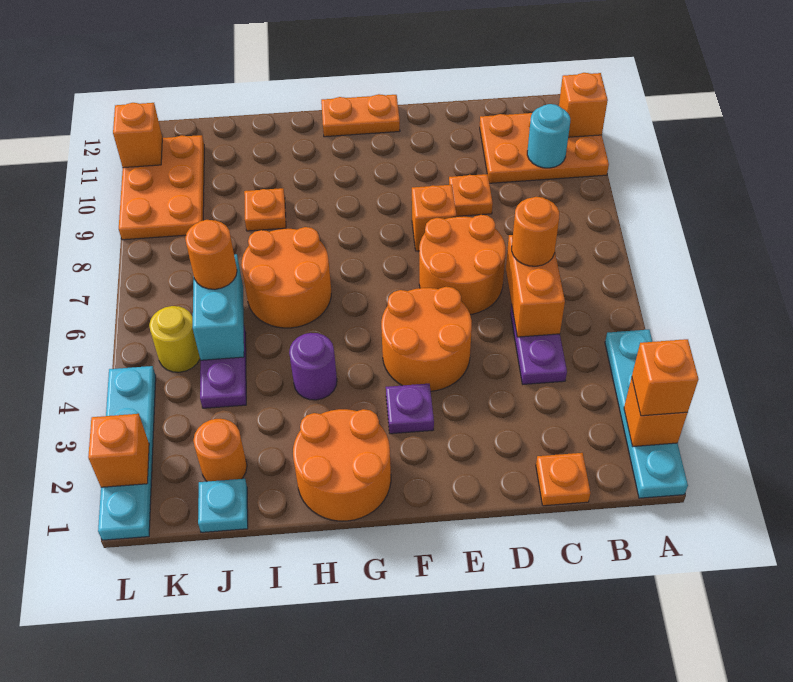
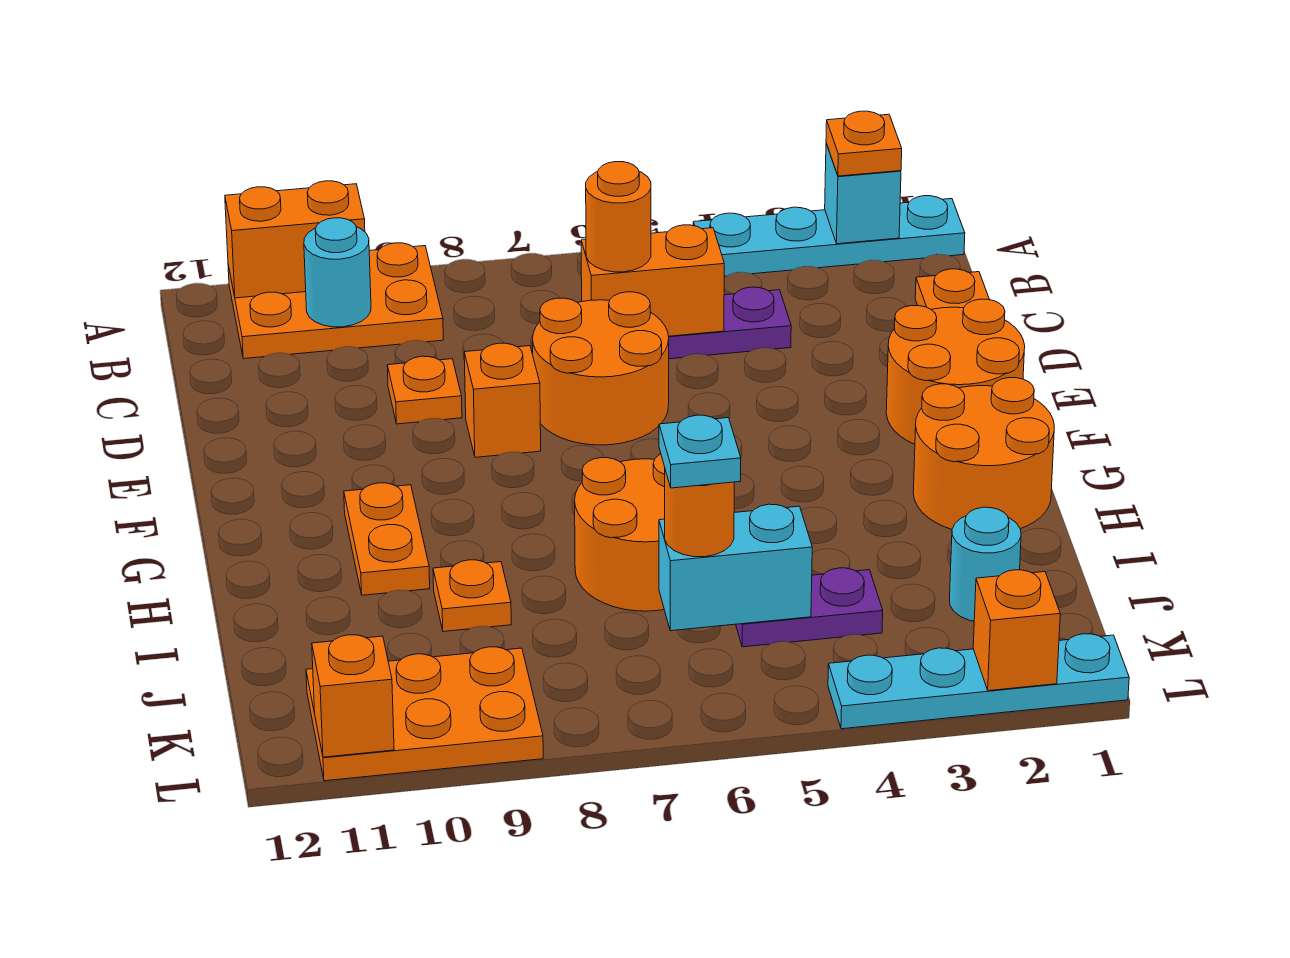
orange brick A2 level 2 -> cyan brick A2 level 2
orange brick A2 level 3 -> orange plate A2 level 3
orange plate A10:C11 level 1 -> orange plate A9:B11 level 1
orange brick A11 level 2 -> orange brick A10:A11 level 2
orange round brick E4:F5 level 1 -> orange round brick E1:F2 level 1
purple plate F3 level 1 -> none
orange plate F12:G12 level 1 -> orange plate G10:H10 level 1
purple round brick H4 level 1 -> none
cyan plate J1 level 1 -> cyan plate J6 level 4
orange round brick J2 level 1 -> cyan round brick J2 level 1
yellow round brick K5 level 1 -> none

